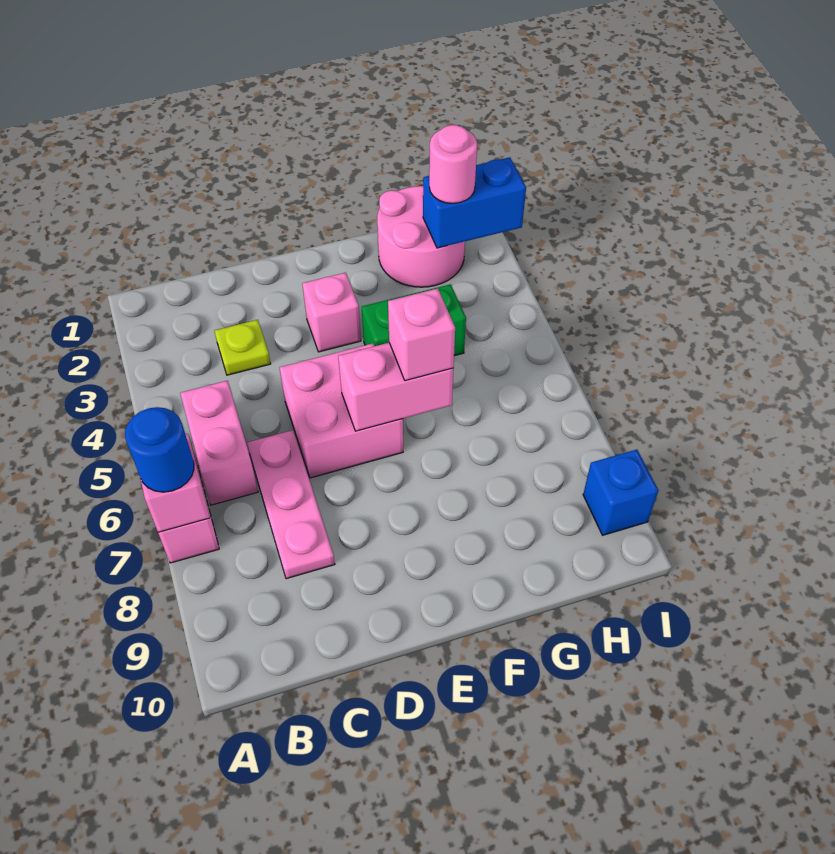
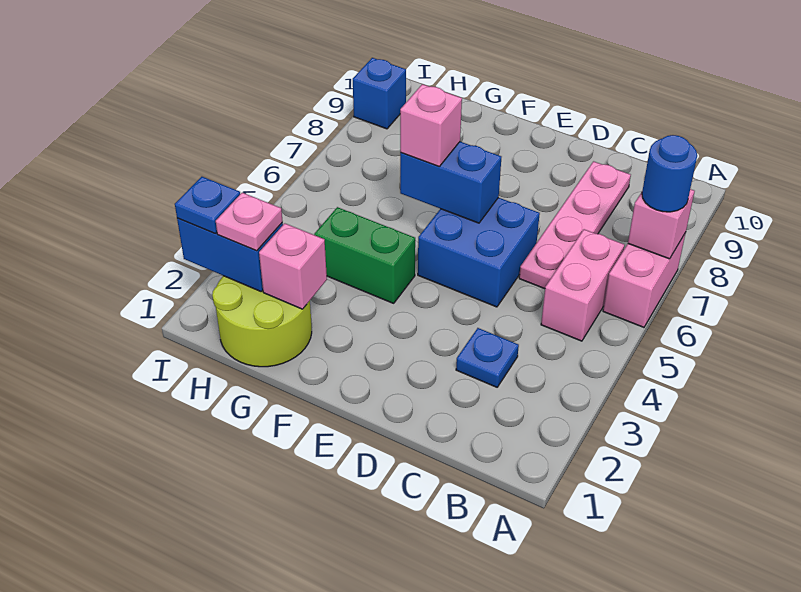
lime plate C3 level 1 -> blue plate C3 level 1
pink plate C6:C8 level 1 -> pink plate C6:C9 level 1
pink brick D5:E6 level 1 -> blue brick D5:E6 level 1
pink brick E3 level 1 -> pink brick G2 level 2
pink brick E6:F6 level 2 -> blue brick E6:F6 level 2
pink round brick G1:H2 level 1 -> lime round brick G1:H2 level 1
pink round brick H2 level 3 -> pink plate H2 level 3
none -> blue plate I2 level 3

